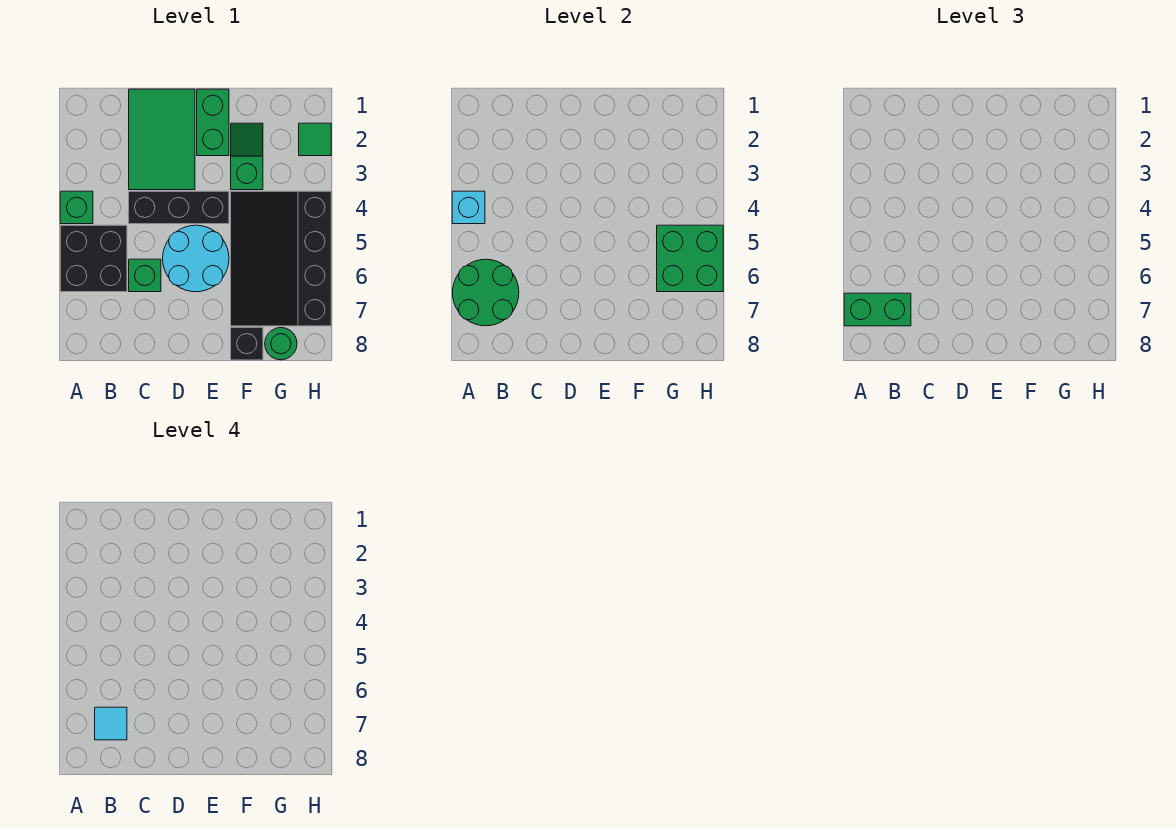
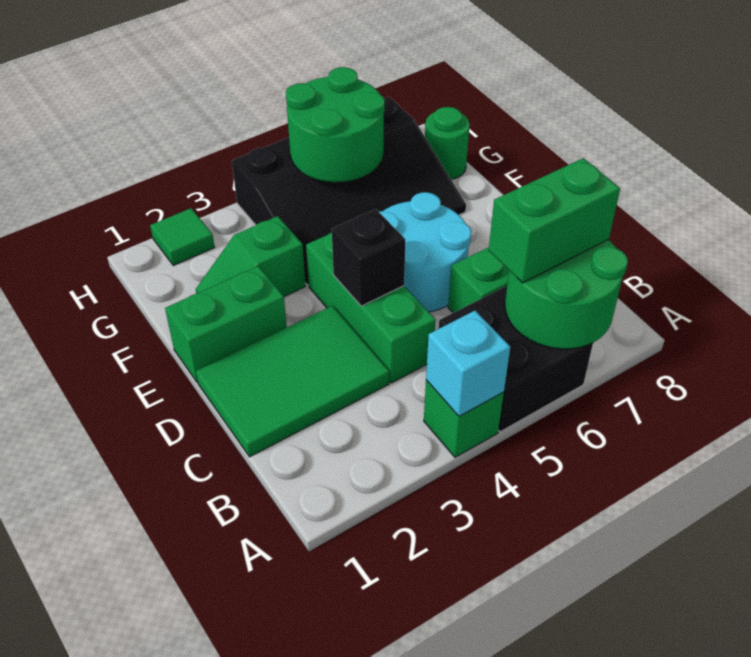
green brick A7:B7 level 3 -> green brick B6:B7 level 3
cyan tile B7 level 4 -> none
black brick C4:E4 level 1 -> green brick C4:E4 level 1
black brick F8 level 1 -> black brick D4 level 2
green brick G5:H6 level 2 -> green round brick G5:H6 level 2

